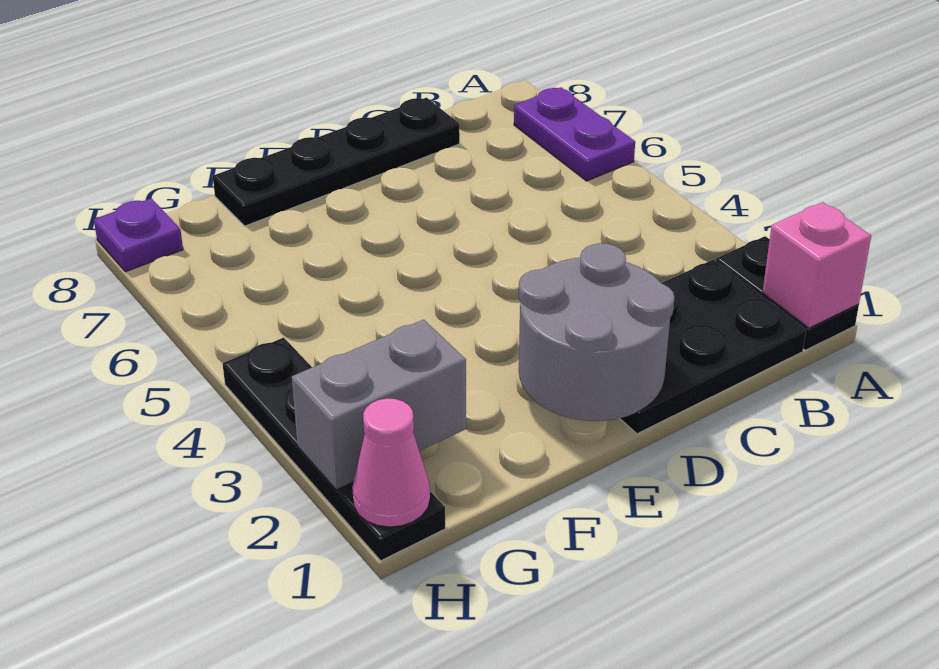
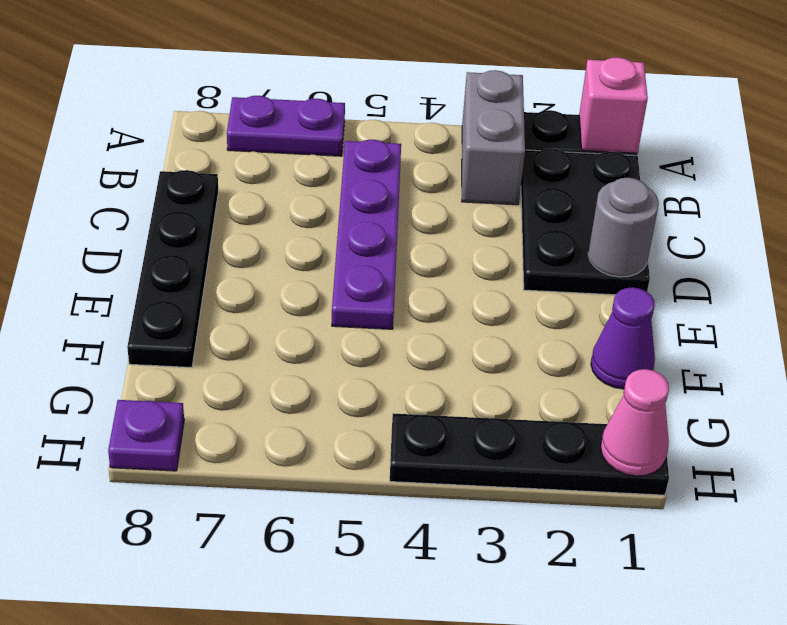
none -> purple plate B5:E5 level 1
grey round brick D1:E2 level 2 -> grey round brick D1 level 2
none -> purple cone F1 level 1
grey brick G2:H2 level 2 -> grey brick A3:B3 level 1

